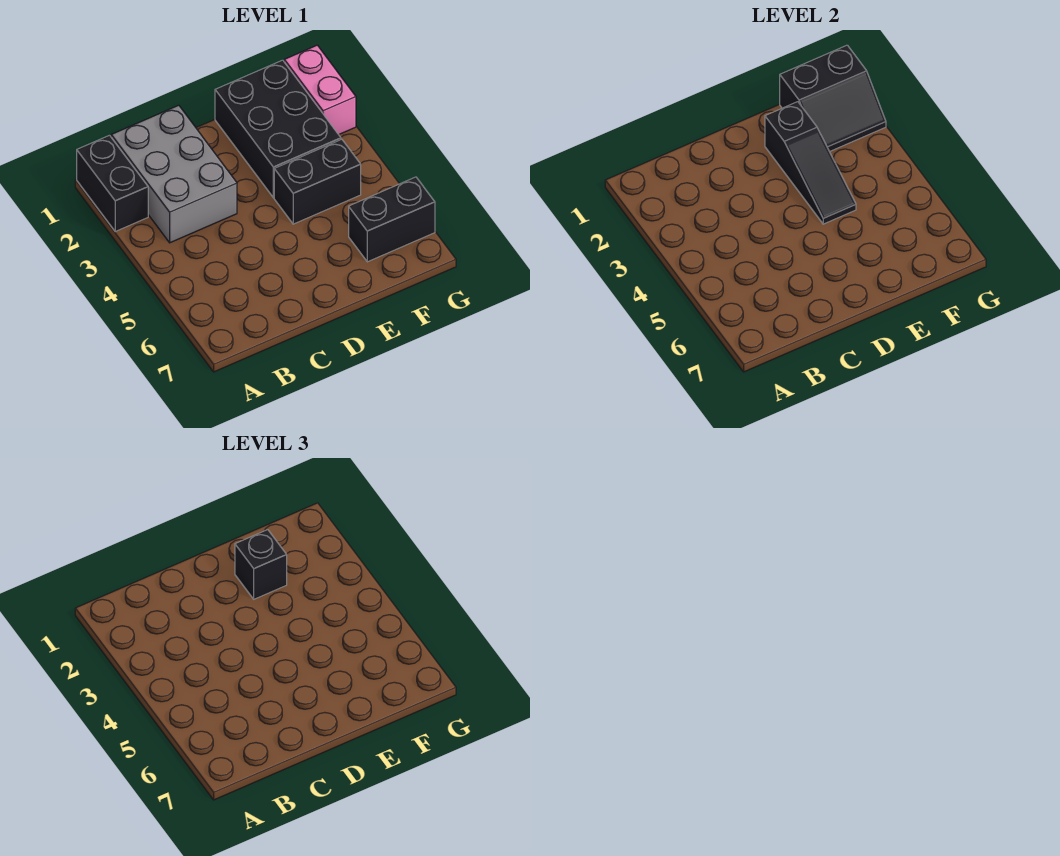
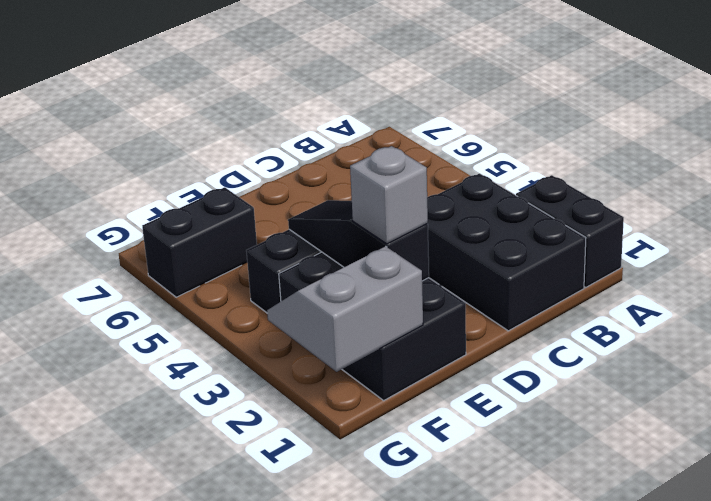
grey brick B1:C3 level 1 -> black brick B1:C3 level 1
black brick E2 level 3 -> grey brick E2 level 3
black slope F1:G2 level 2 top 1 -> grey slope F1:G2 level 2 top 1
pink brick G1:G2 level 1 -> none

